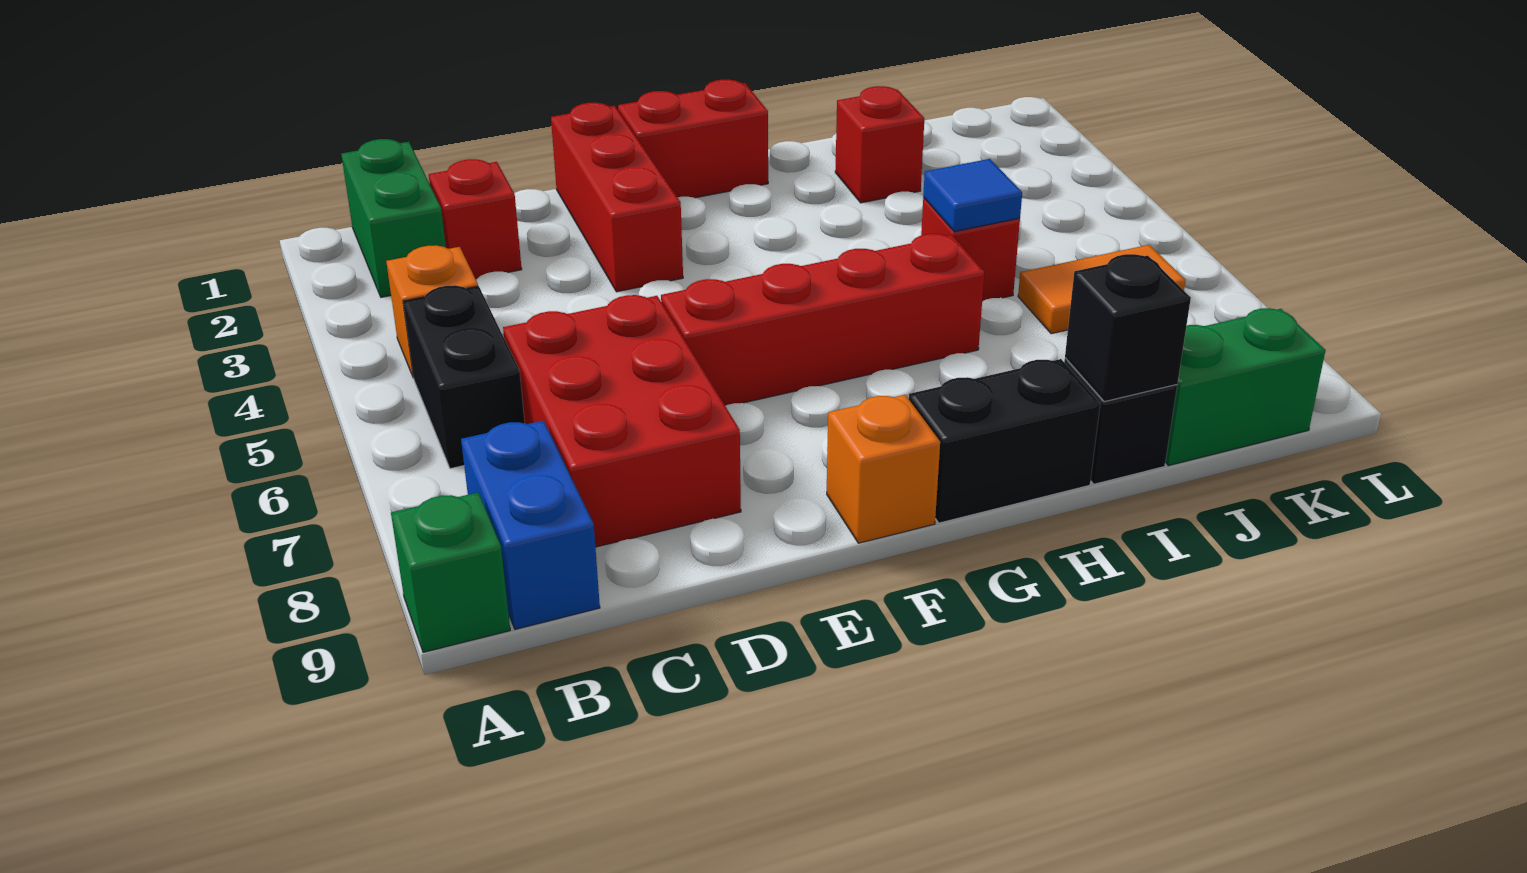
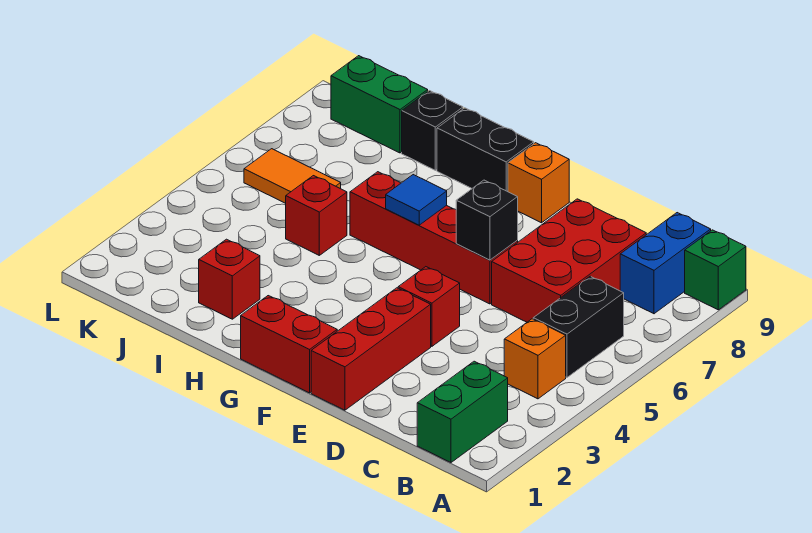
red brick C2 level 1 -> red brick E4 level 1
blue tile I5 level 2 -> blue tile G6 level 2
black brick I9 level 2 -> black brick E6 level 2

